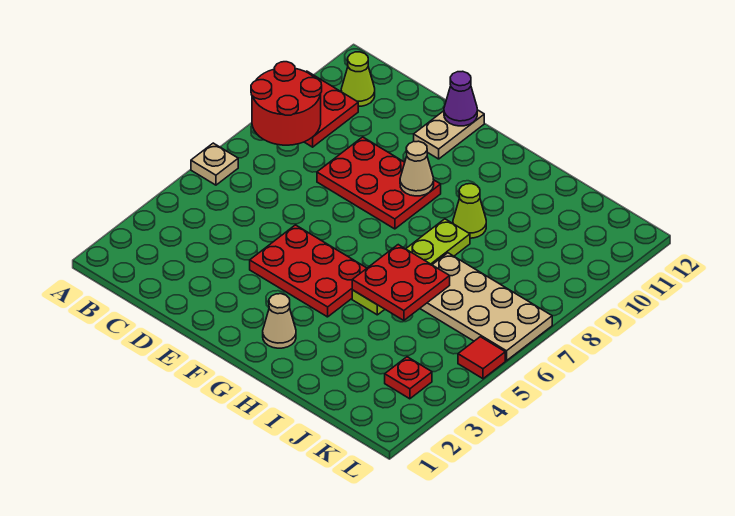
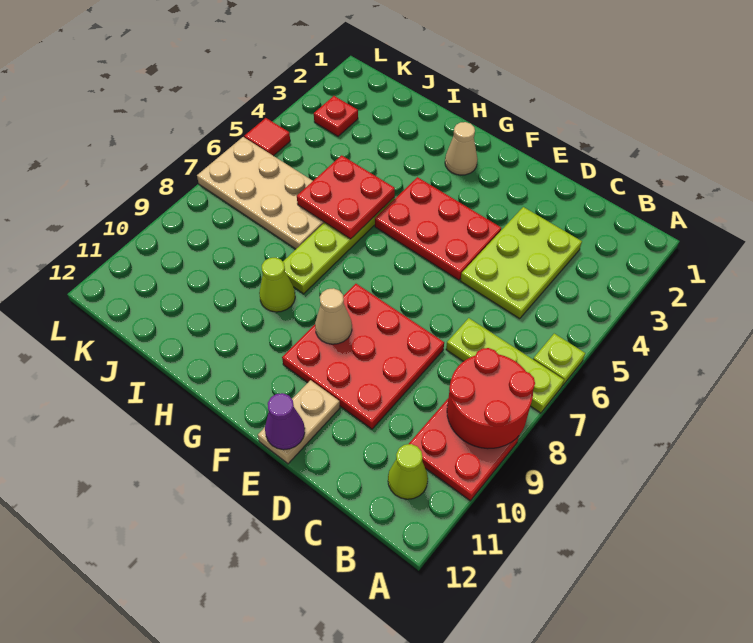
tan plate A6 level 1 -> lime plate A6 level 1
none -> lime plate A7:C7 level 1
none -> lime plate C3:D5 level 1
red plate D8:F9 level 1 -> red plate D8:F10 level 1

